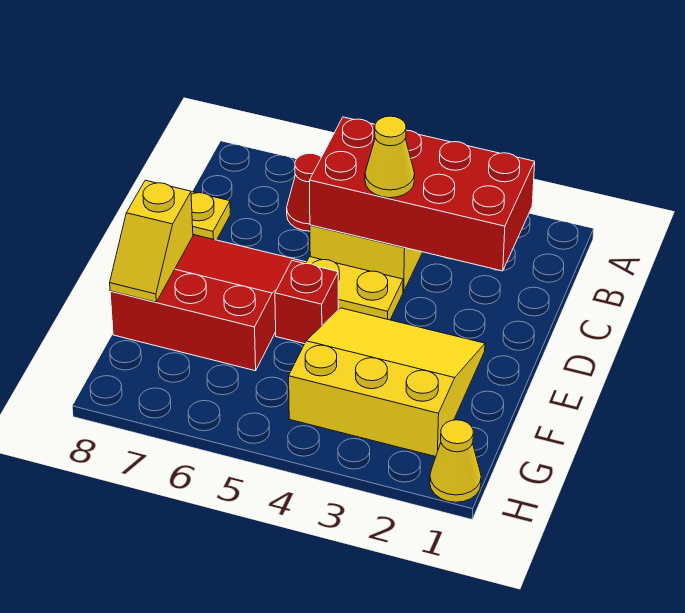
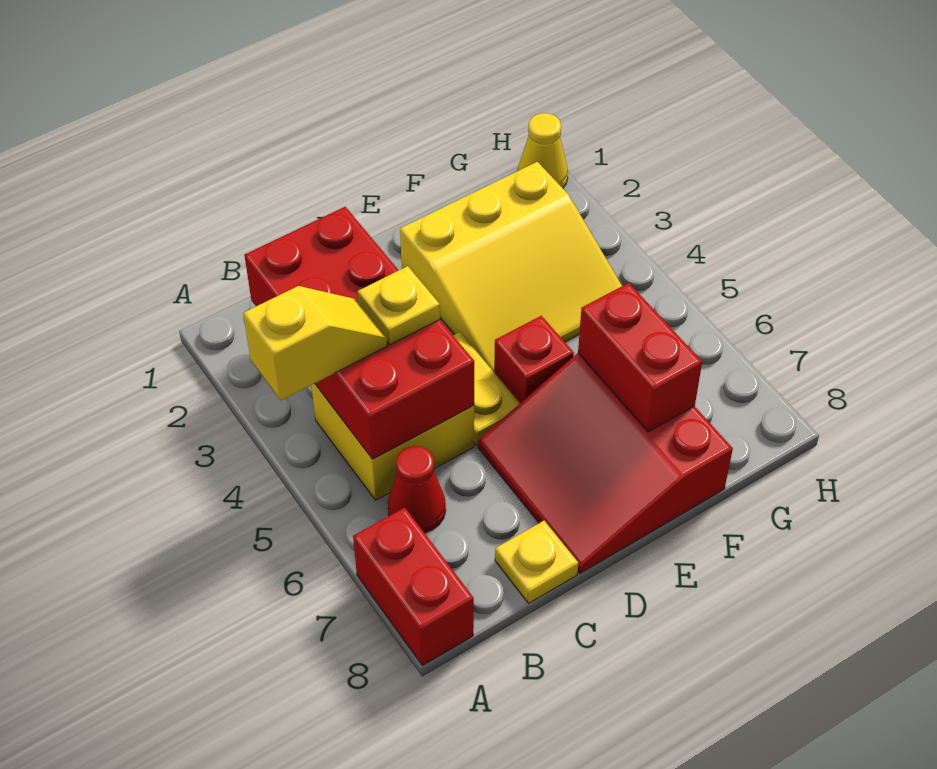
none -> red brick A7:A8 level 1
yellow cone C4 level 3 -> yellow plate C4 level 3
yellow slope E2:G4 level 1 top G -> yellow slope E2:G4 level 1 top 2
yellow slope E8:F8 level 2 top E -> yellow slope A4:B4 level 3 top A
none -> red brick F6:F7 level 2

